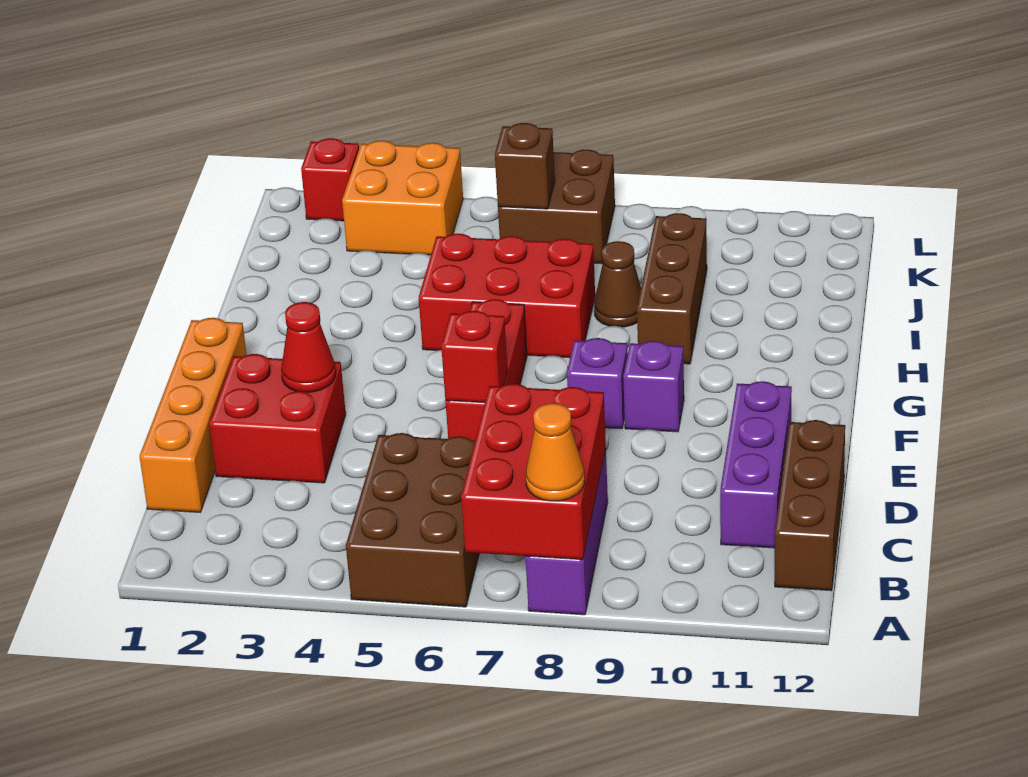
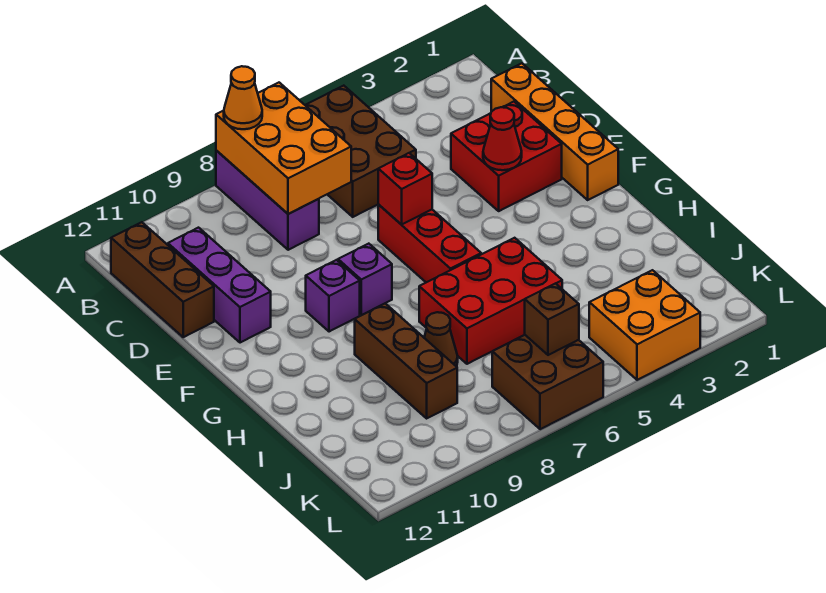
red brick A7:C8 level 2 -> orange brick A7:C8 level 2
red brick L2 level 1 -> none

